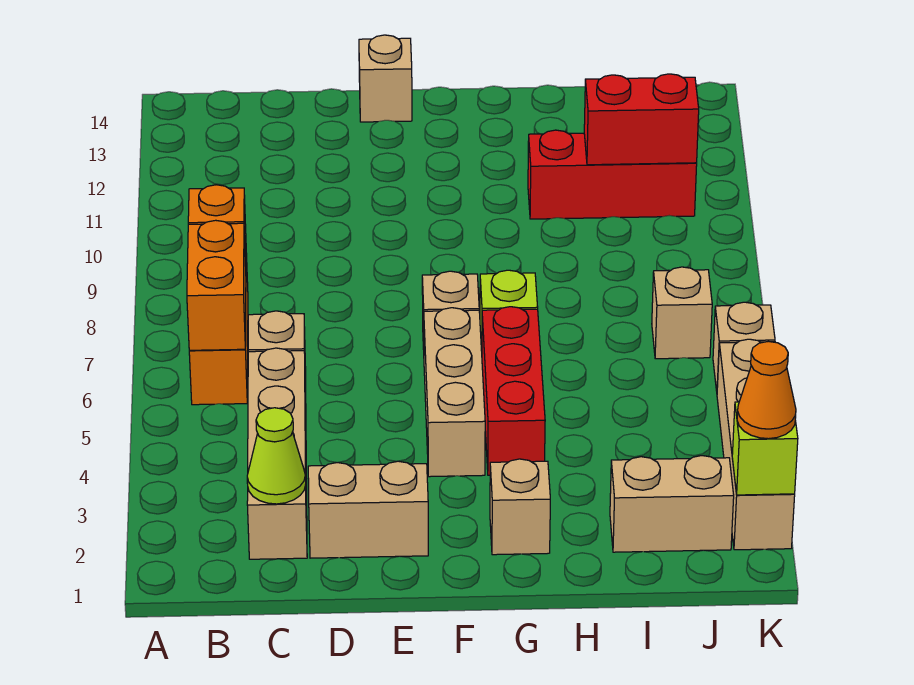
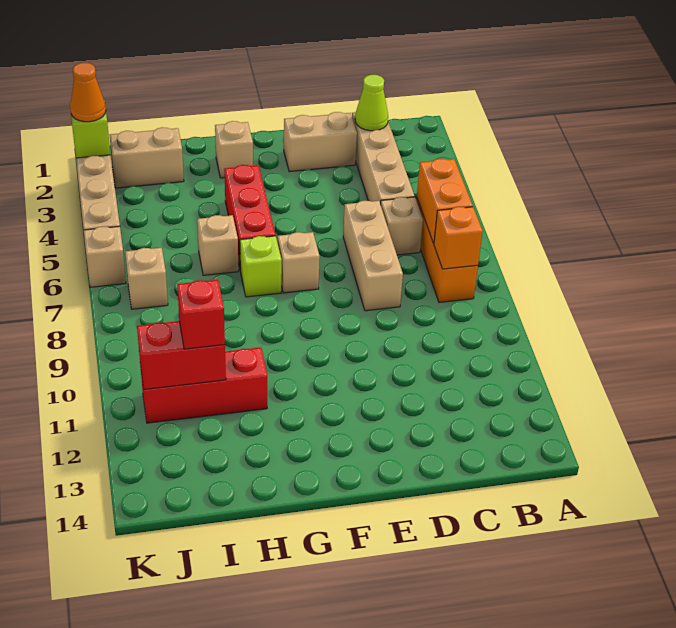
tan brick E14 level 1 -> tan brick H6 level 1
tan brick F4:F6 level 1 -> tan brick D6:D8 level 1
none -> red brick I11 level 3

